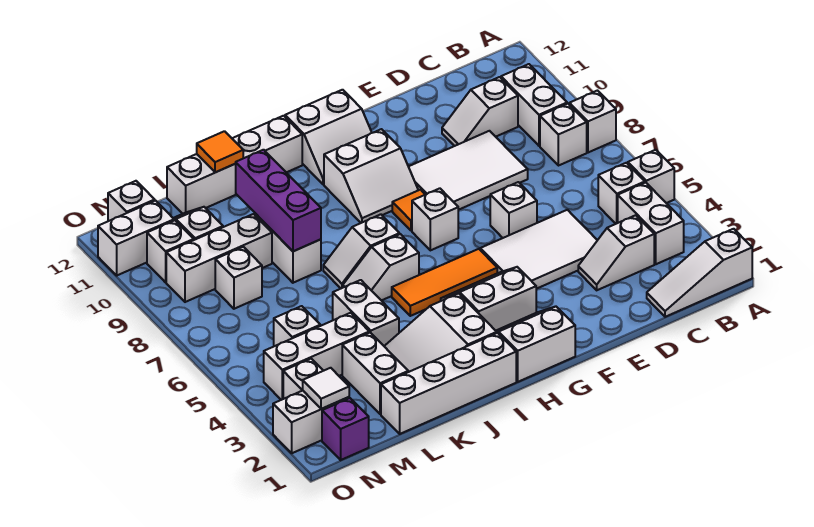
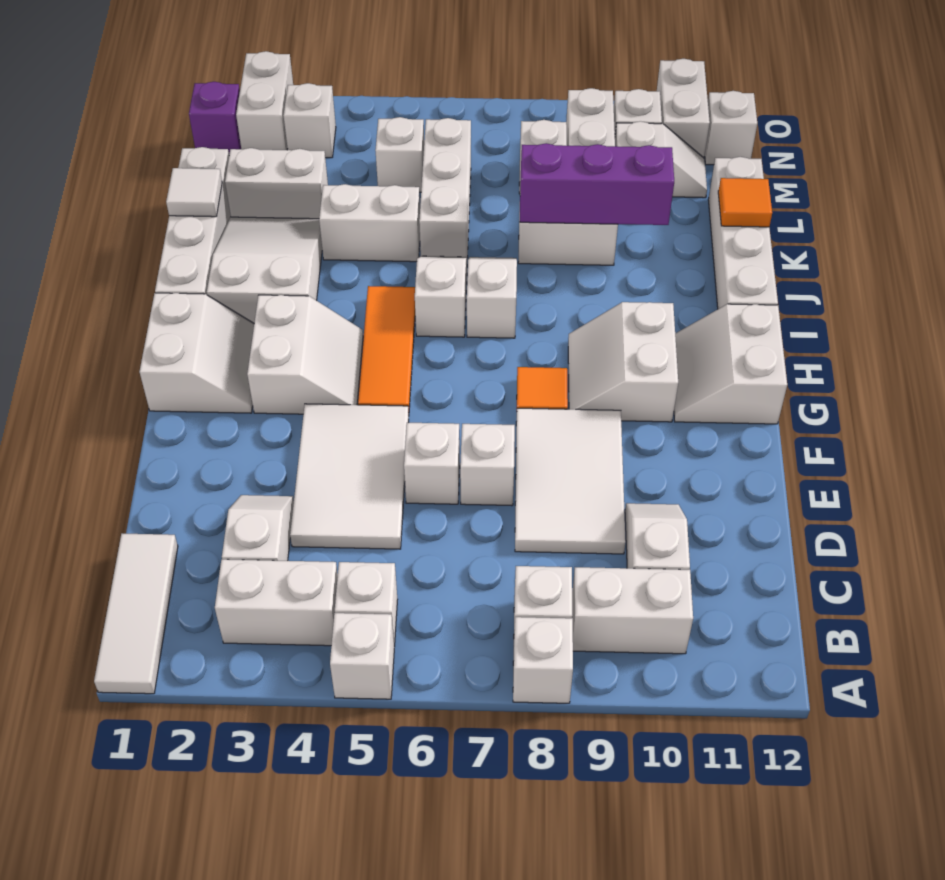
white slope A1:C1 level 1 top A -> white tile A1:C1 level 1
white brick G7 level 1 -> white brick E7 level 1
white brick L4:N4 level 1 -> white brick K6:M6 level 1
white tile N2 level 2 -> white tile K1 level 2

